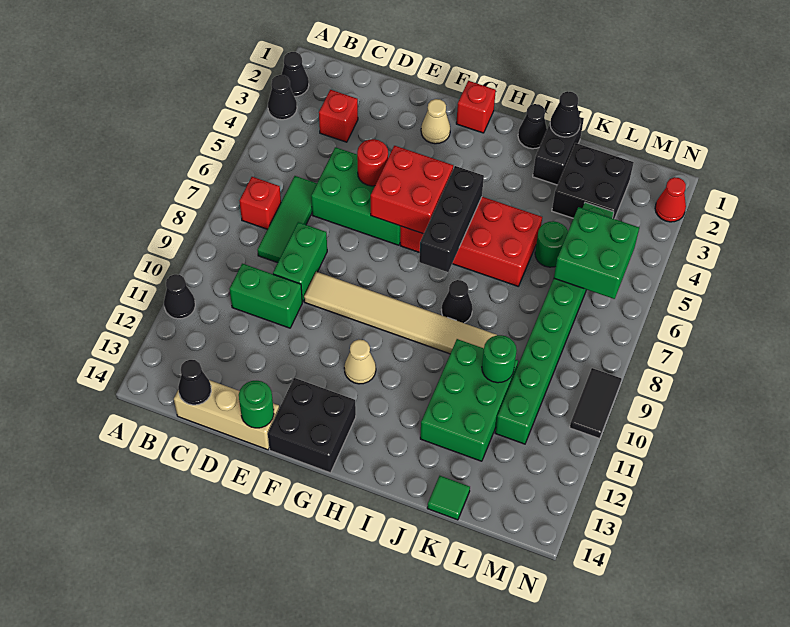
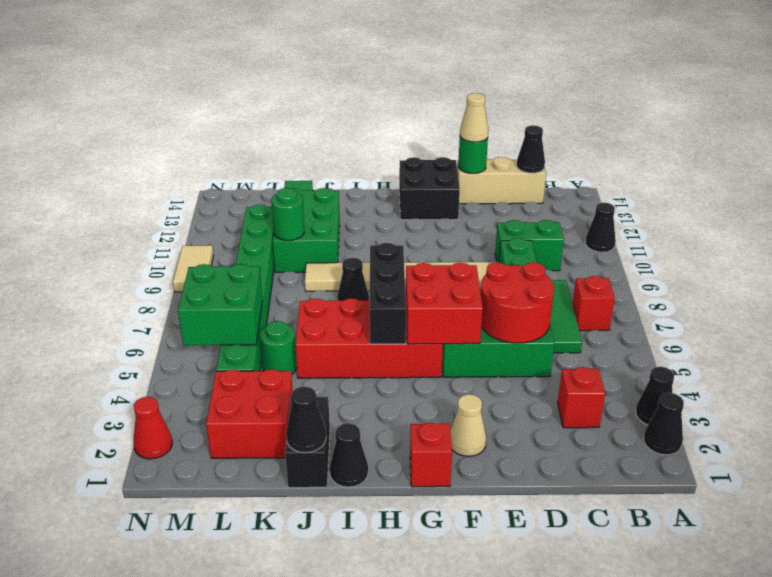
red round brick E5 level 2 -> red round brick D5:E6 level 2
tan cone G11 level 1 -> tan cone E14 level 3
black brick K2:L3 level 1 -> red brick K2:L3 level 1
black tile N9:N10 level 1 -> tan tile N9:N10 level 1

